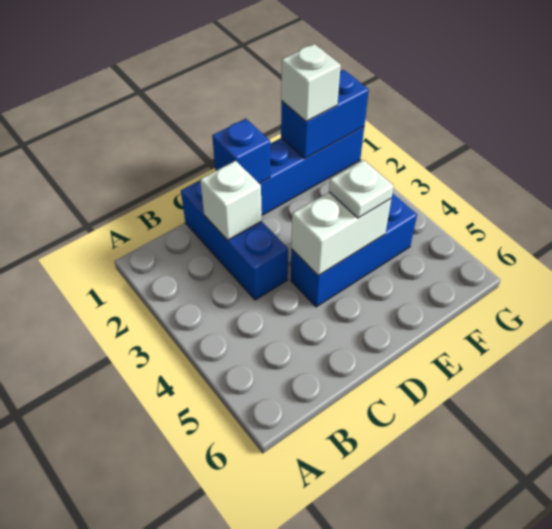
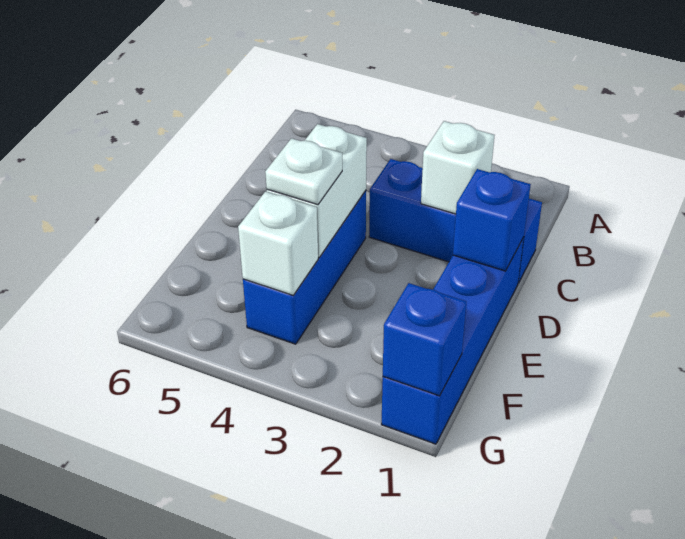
blue brick F1:G1 level 2 -> blue brick G1 level 2
white brick F1 level 3 -> white brick F4 level 2

